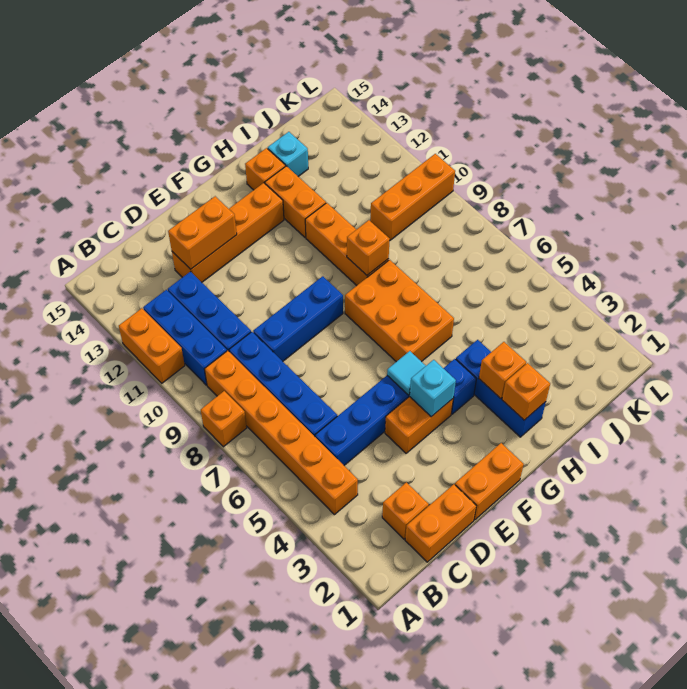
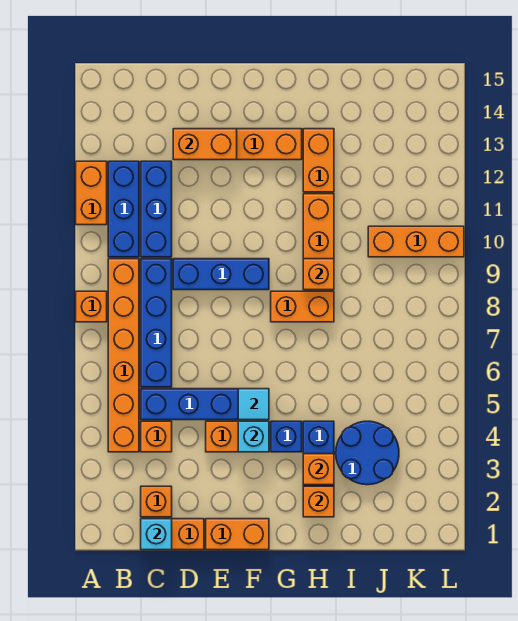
orange brick G6:H8 level 1 -> orange brick G8:H8 level 1
orange brick H14 level 1 -> orange brick C4 level 1
none -> blue round brick I3:J4 level 1
cyan brick I14 level 1 -> cyan brick C1 level 2

